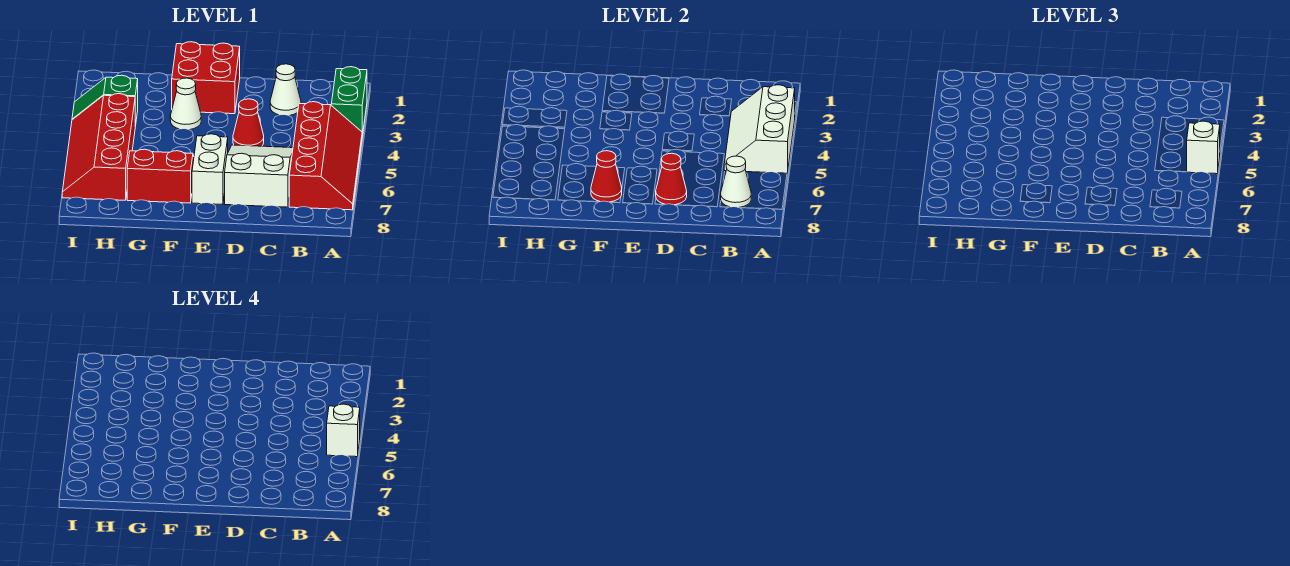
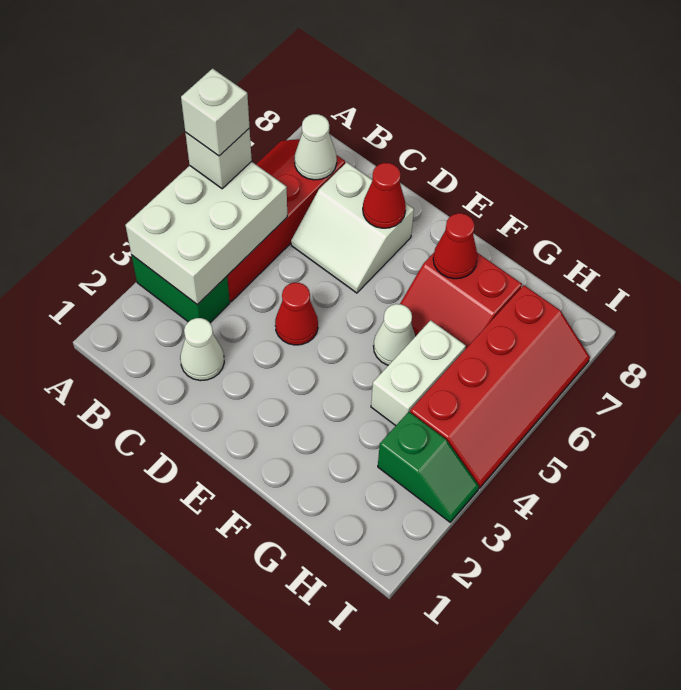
green brick A2:A3 level 1 -> green brick A3:B3 level 1
white slope A3:B5 level 2 top A -> white brick A3:B5 level 2
white slope C5:D7 level 1 top 7 -> white slope C6:D7 level 1 top 7
red brick E1:F2 level 1 -> none
white brick E6:E7 level 1 -> white brick G4:G5 level 1
white cone F3 level 1 -> white cone F5 level 1

